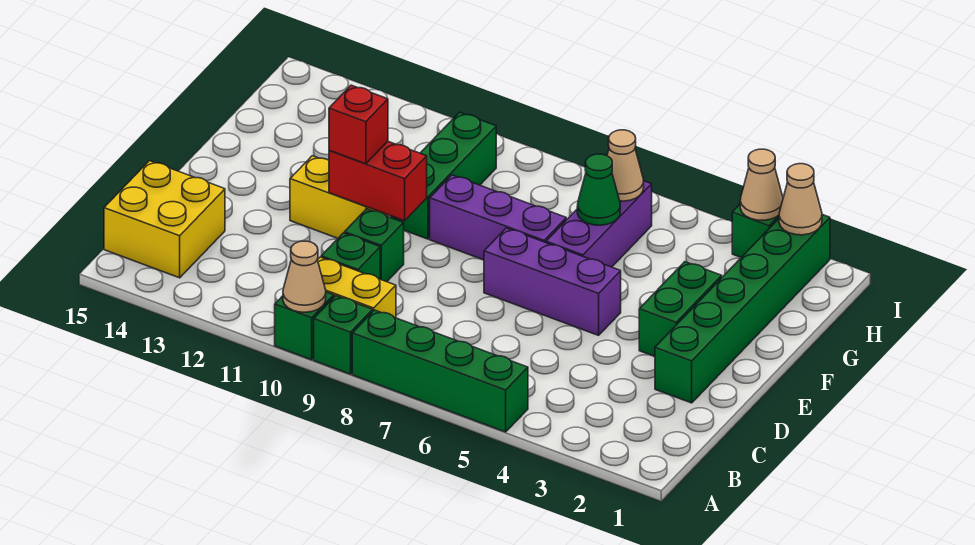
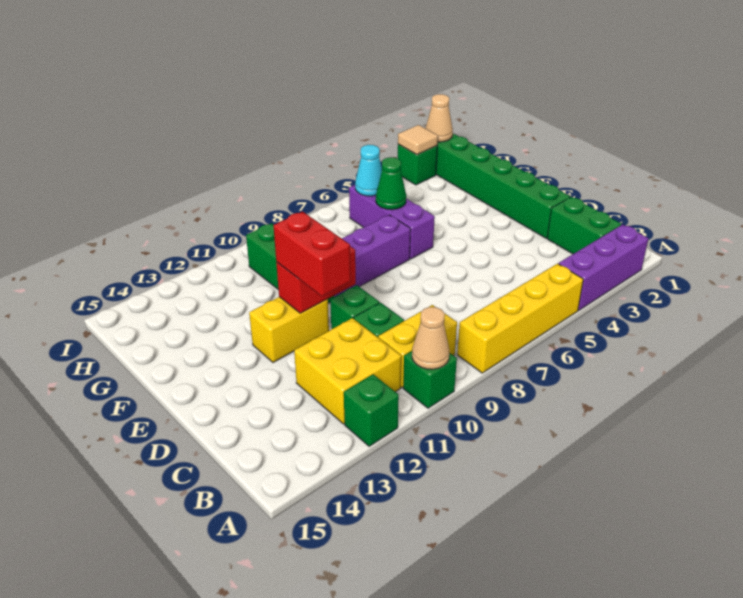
green brick A5:A8 level 1 -> yellow brick A5:A8 level 1
green brick A9 level 1 -> green brick A12 level 1
yellow brick B14:C15 level 1 -> yellow brick B11:C12 level 1
green brick E3:F3 level 1 -> green brick B2:C2 level 1
purple brick E5:E7 level 1 -> purple brick A2:A4 level 1
red brick E11 level 3 -> red brick D11:E11 level 3
tan cone H6 level 2 -> cyan cone H6 level 2
tan cone I3 level 2 -> tan tile I3 level 2

